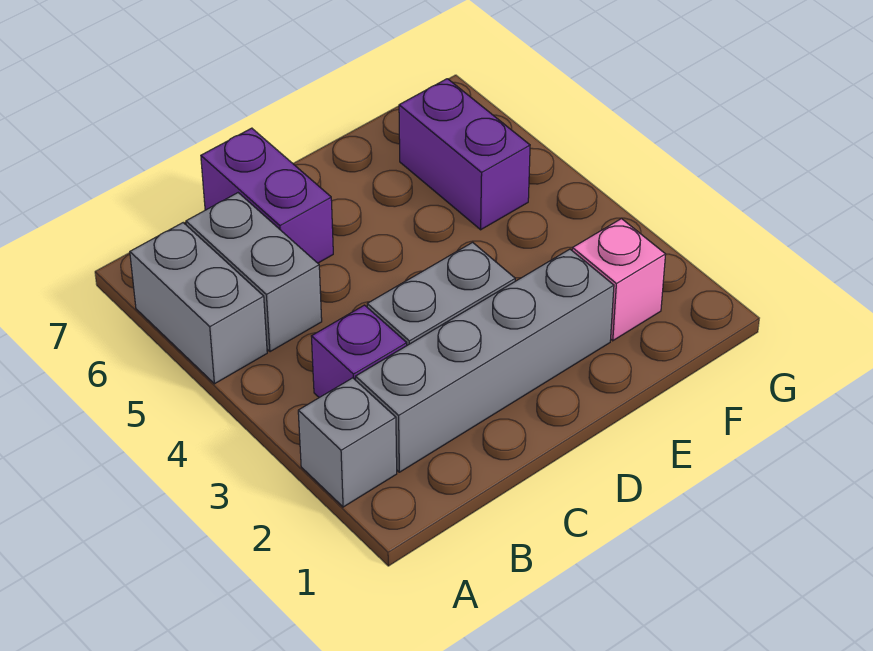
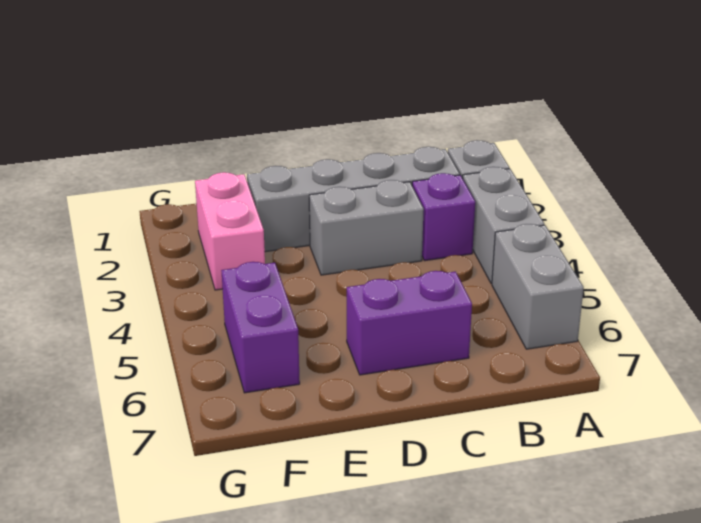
grey brick B5:B6 level 1 -> grey brick A3:A4 level 1
purple brick C6:C7 level 1 -> purple brick C6:D6 level 1
pink brick F2 level 1 -> pink brick F2:F3 level 1

